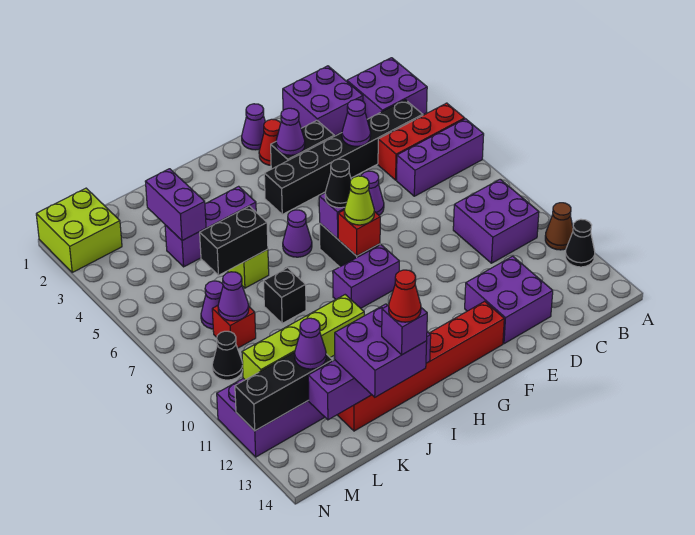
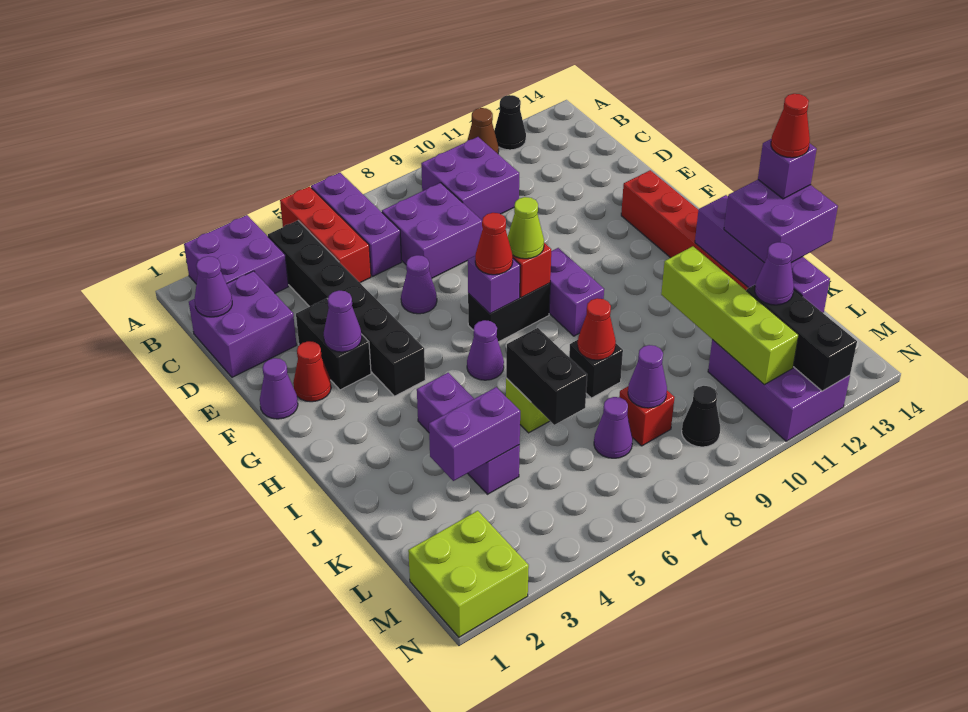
purple cone D4 level 2 -> purple cone C1 level 2
purple brick D12:E13 level 1 -> purple brick C7:D8 level 1
black cone G7 level 3 -> red cone G7 level 3
none -> red cone J8 level 2

